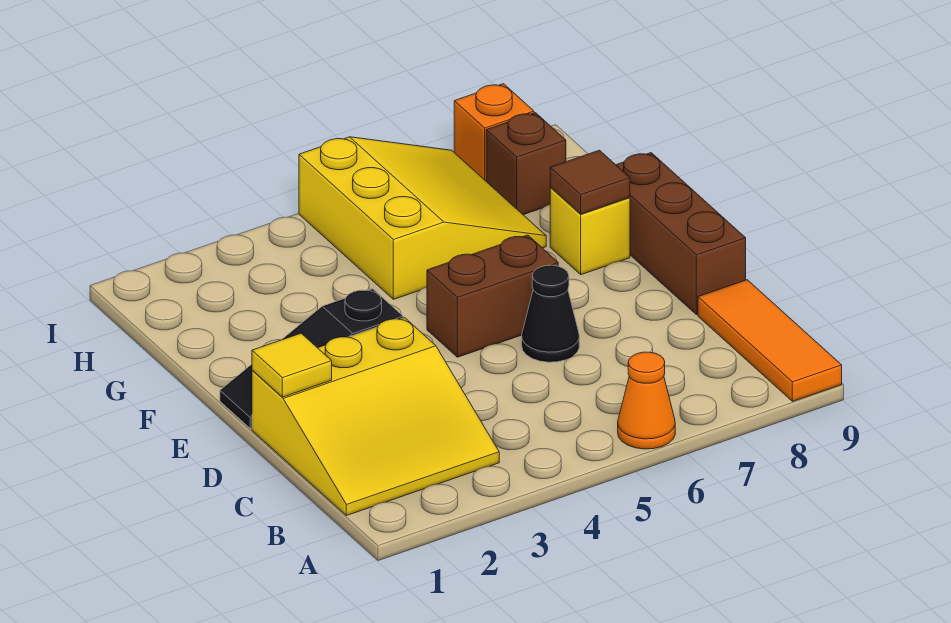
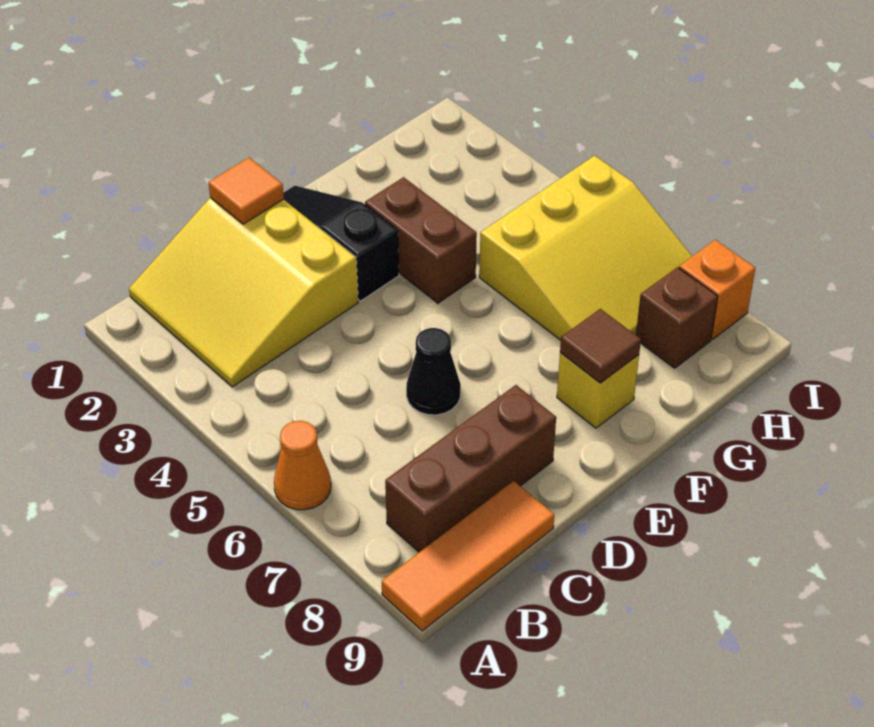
yellow tile D1 level 2 -> orange tile D1 level 2
brown brick D9:F9 level 1 -> brown brick B8:D8 level 1
brown brick E5:E6 level 1 -> brown brick F3:F4 level 1

